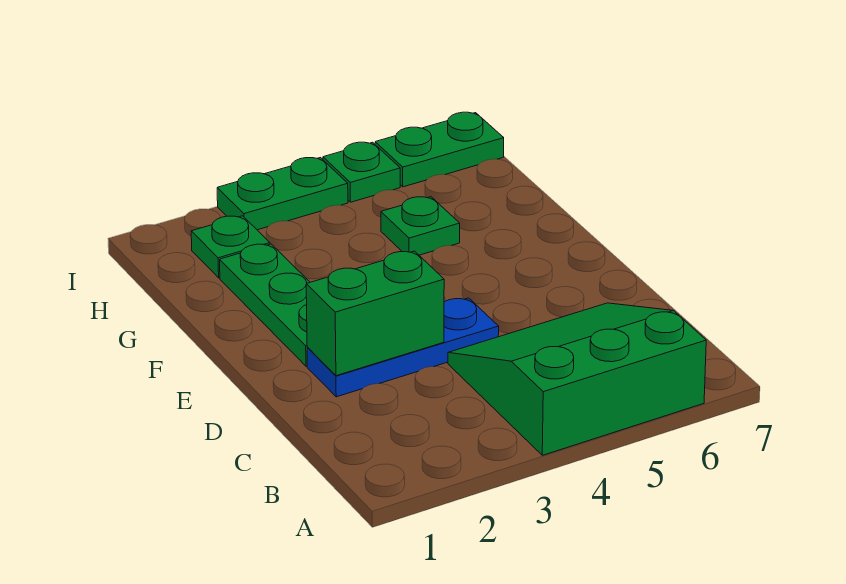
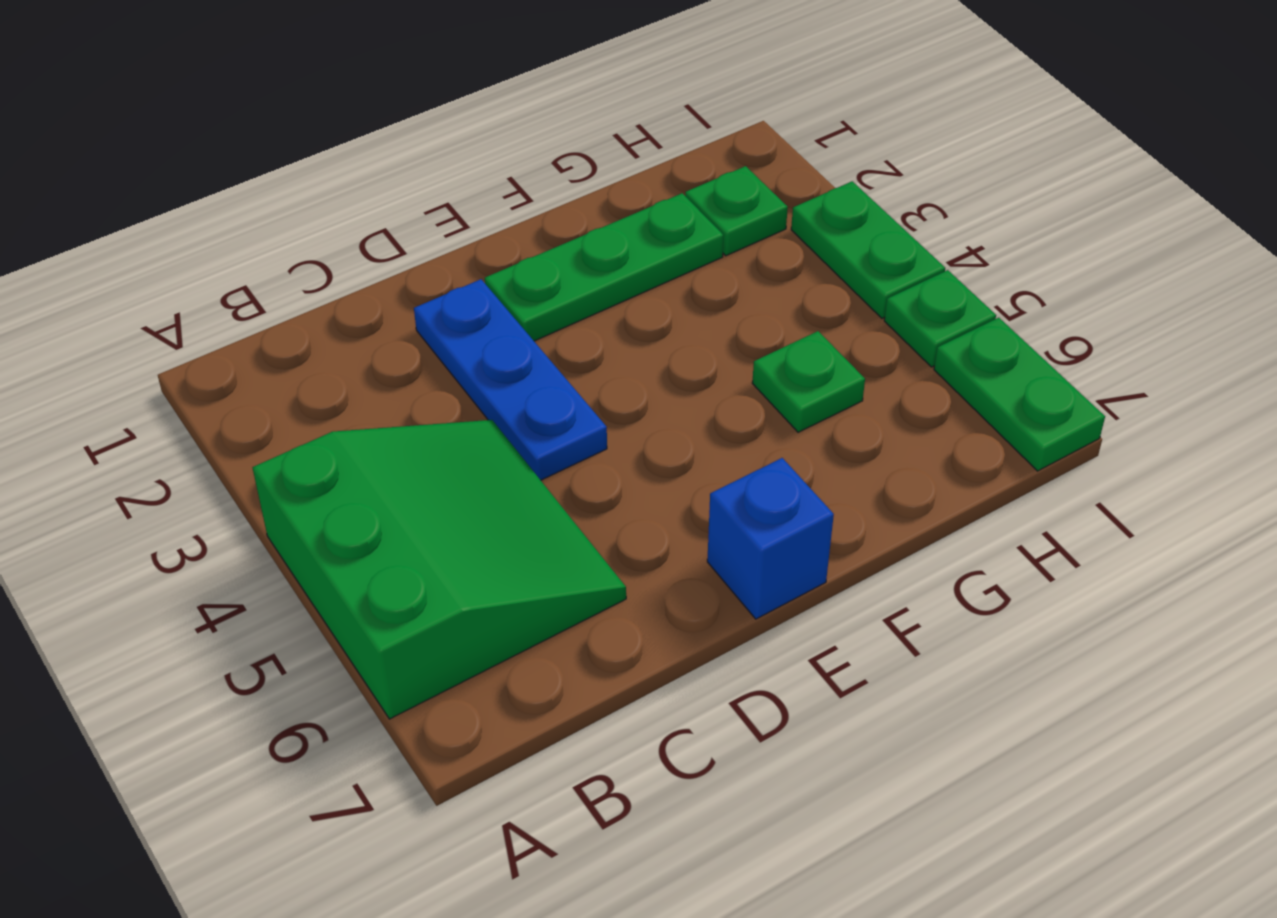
green brick D2:D3 level 2 -> none
none -> blue brick E7 level 1

